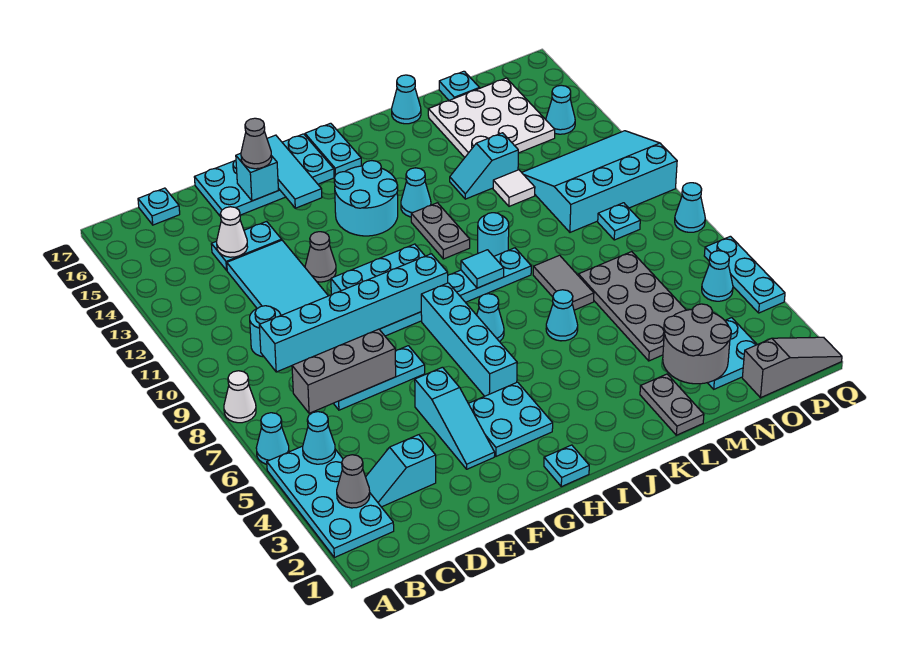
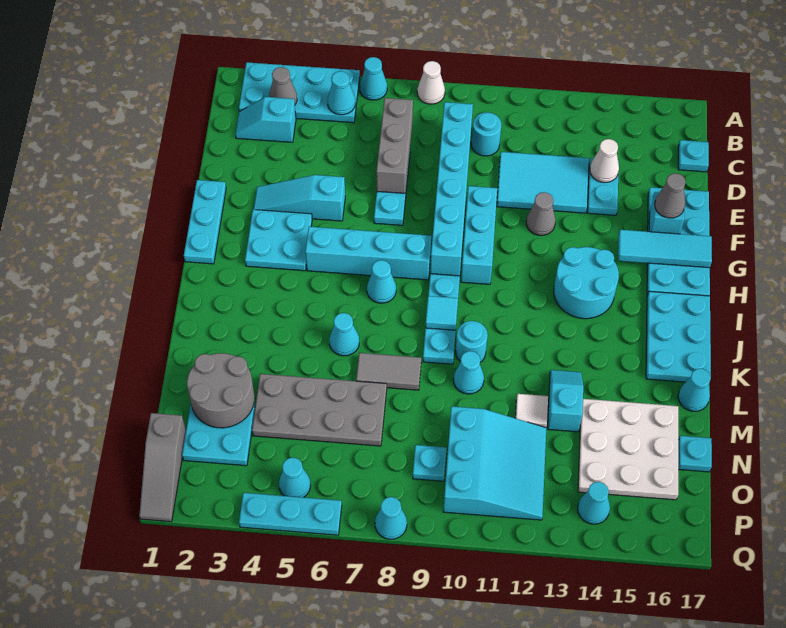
cyan slope C3:D3 level 1 top D -> cyan slope C2:C3 level 1 top 3
cyan plate H1 level 1 -> cyan plate F1:H1 level 1
cyan plate I16:I17 level 1 -> cyan plate I16:K17 level 1
grey plate J11:J12 level 1 -> none
cyan cone J13 level 1 -> cyan cone L10 level 1
grey plate L1:L2 level 1 -> none
cyan slope N10:Q12 level 1 top 10 -> cyan slope N10:P12 level 1 top 10

